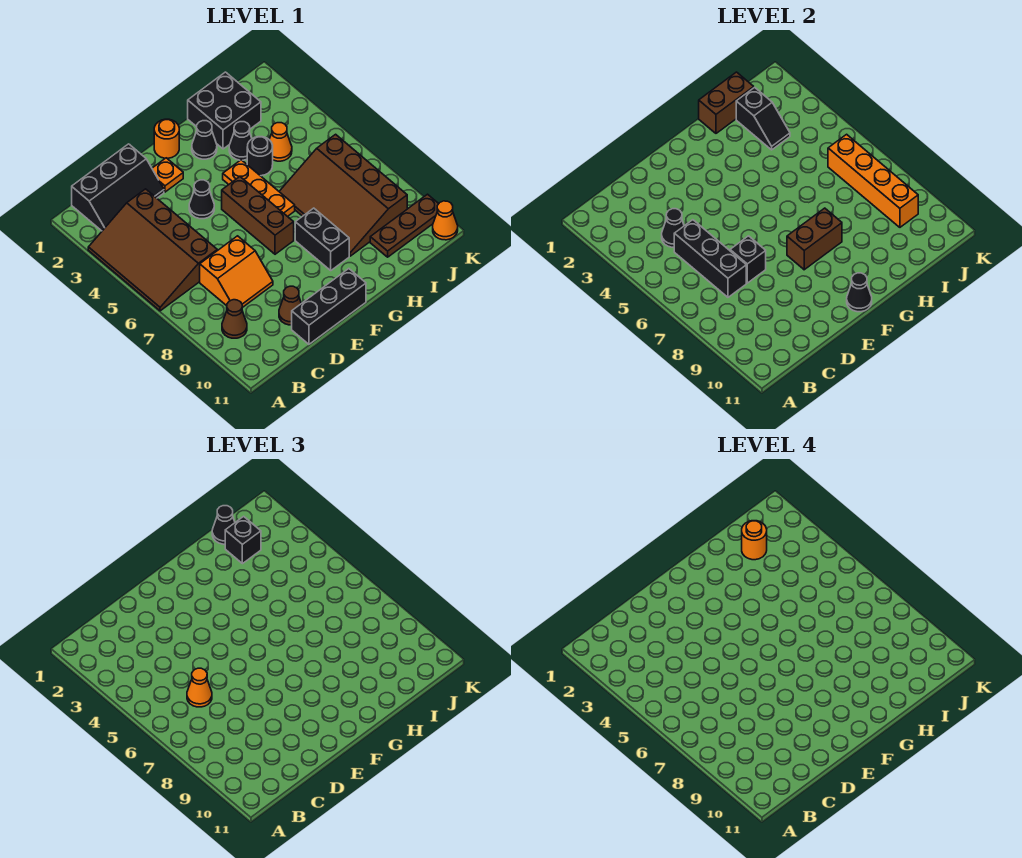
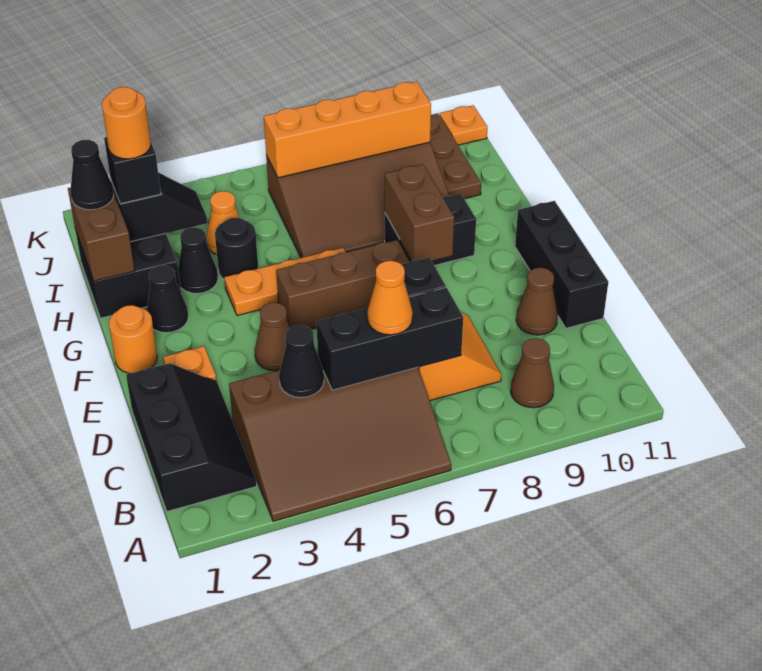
black cone E4 level 1 -> brown cone E4 level 1
black cone F11 level 2 -> none
orange cone K11 level 1 -> orange plate K11 level 1

